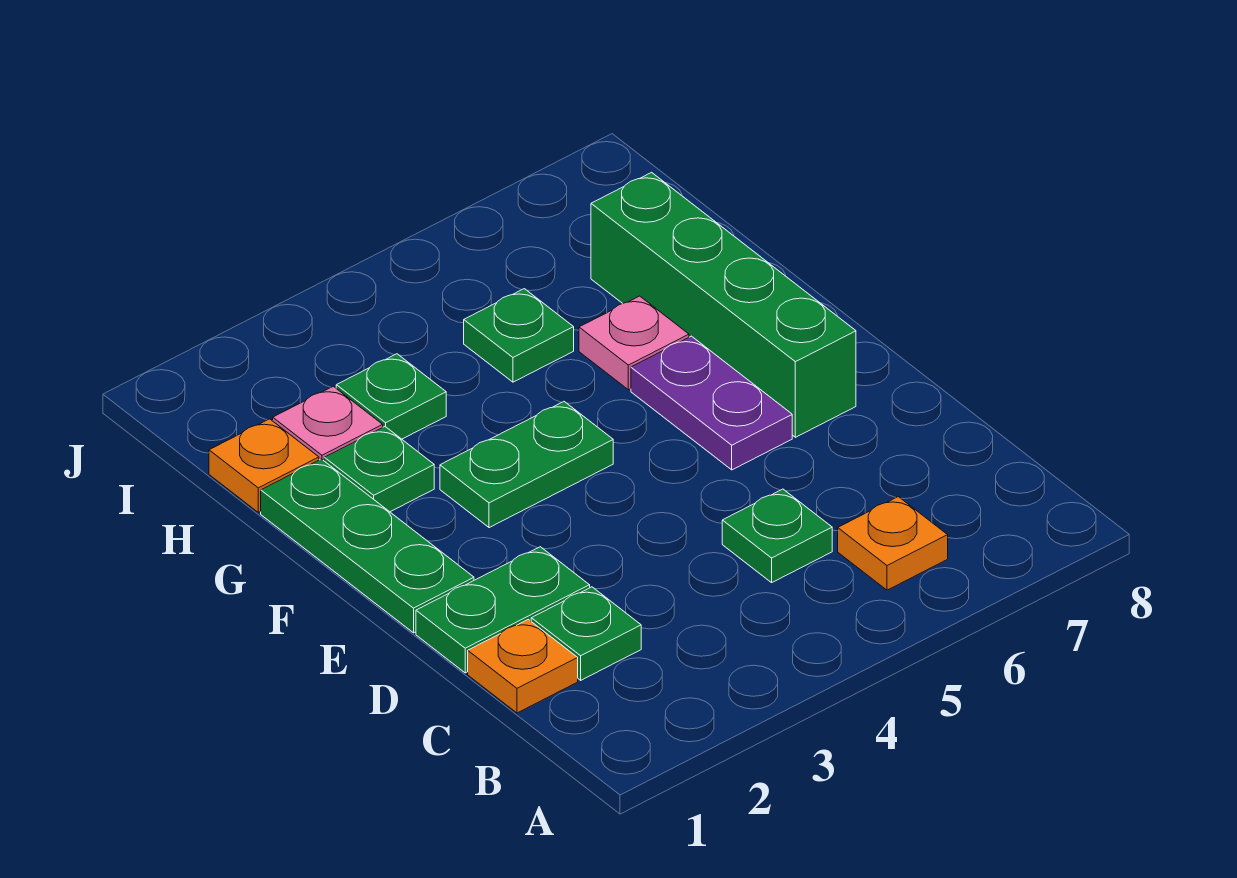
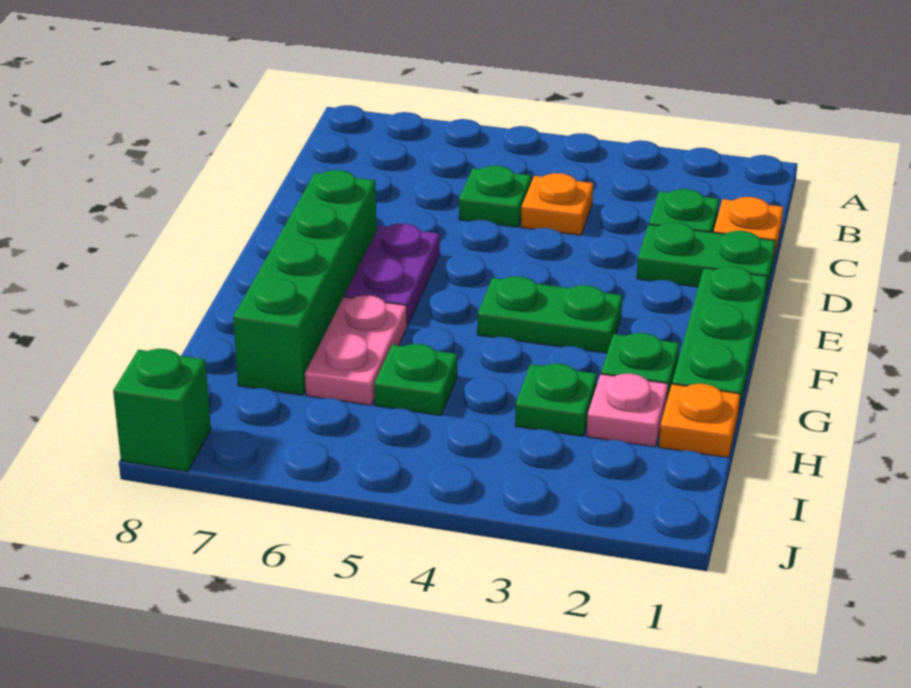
orange plate B6 level 1 -> orange plate C4 level 1
pink plate G6 level 1 -> pink plate G6:H6 level 1
none -> green brick J8 level 1

